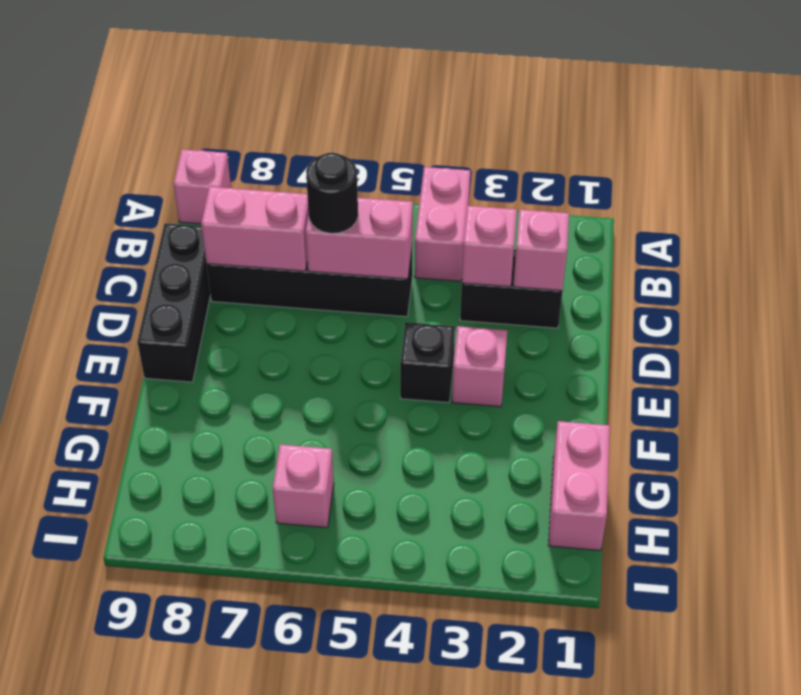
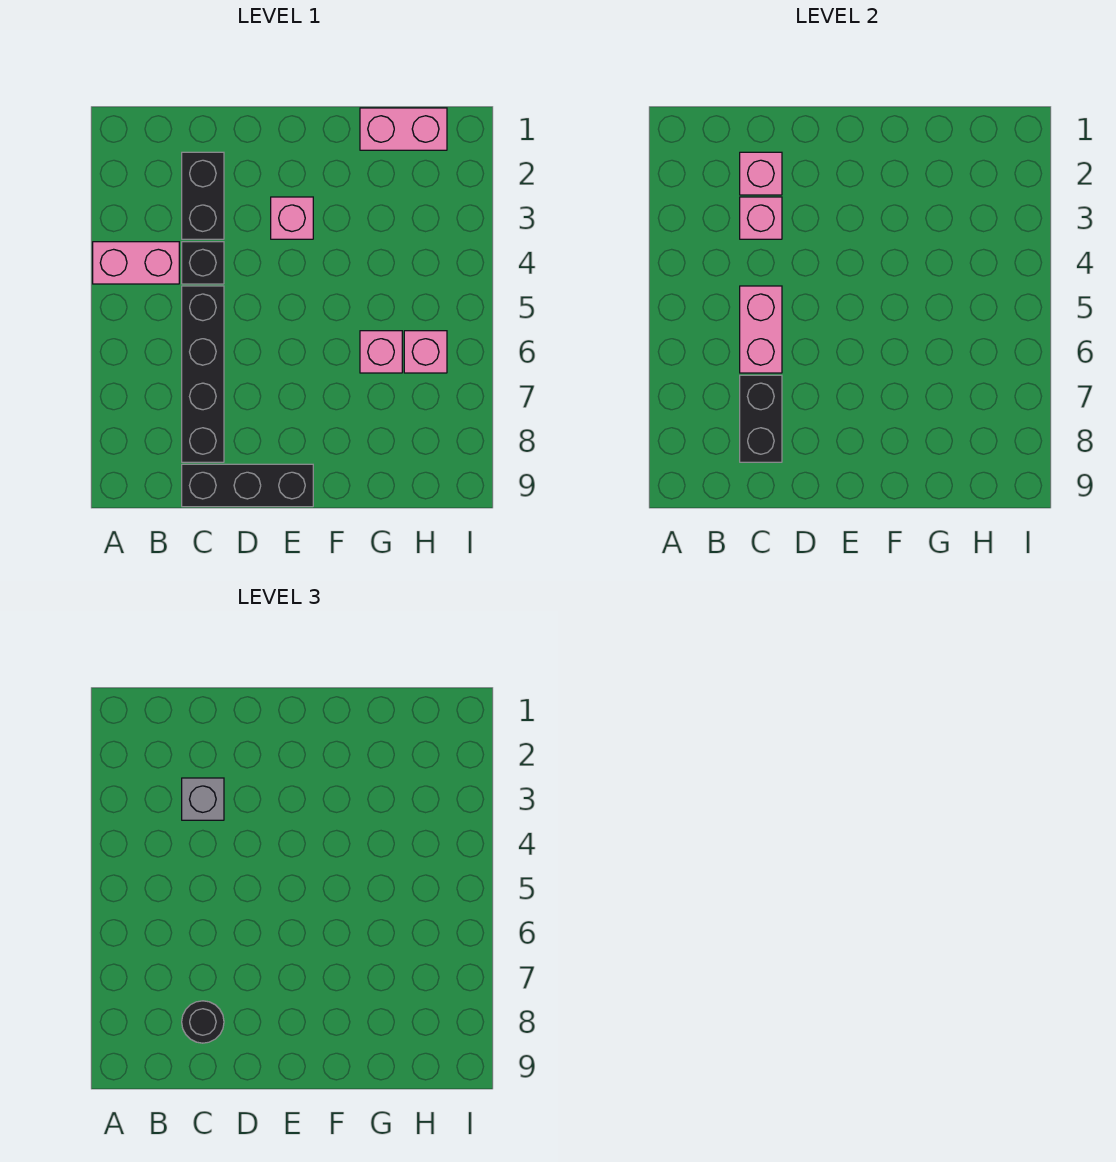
pink brick A9 level 1 -> pink brick G6 level 1
none -> grey brick C3 level 3
black round brick C6 level 3 -> black round brick C8 level 3
pink brick C7:C8 level 2 -> black brick C7:C8 level 2
black brick E4 level 1 -> black brick C4 level 1

